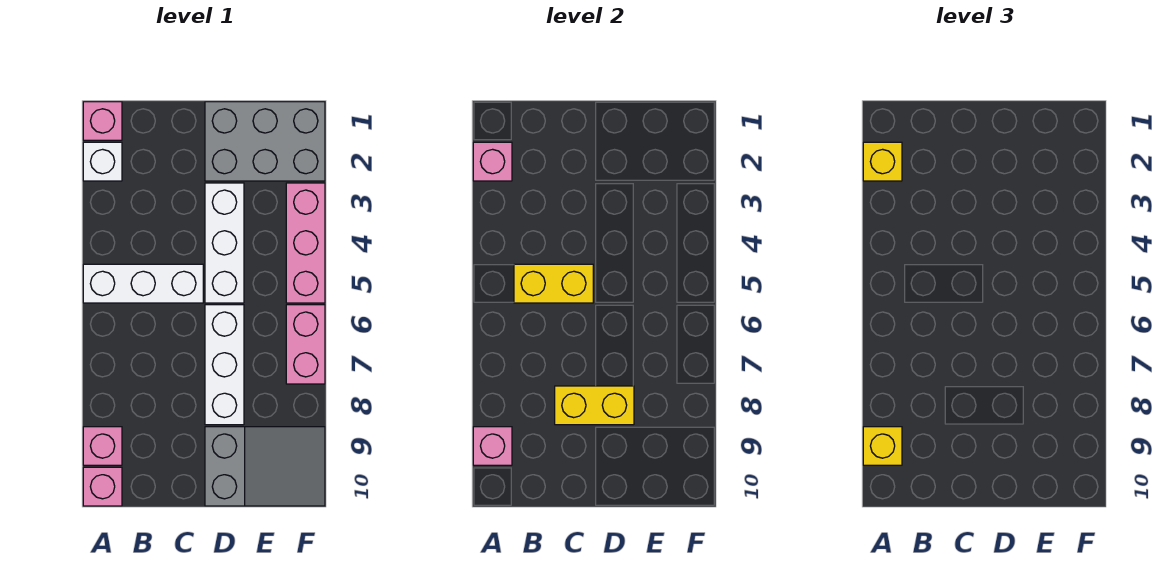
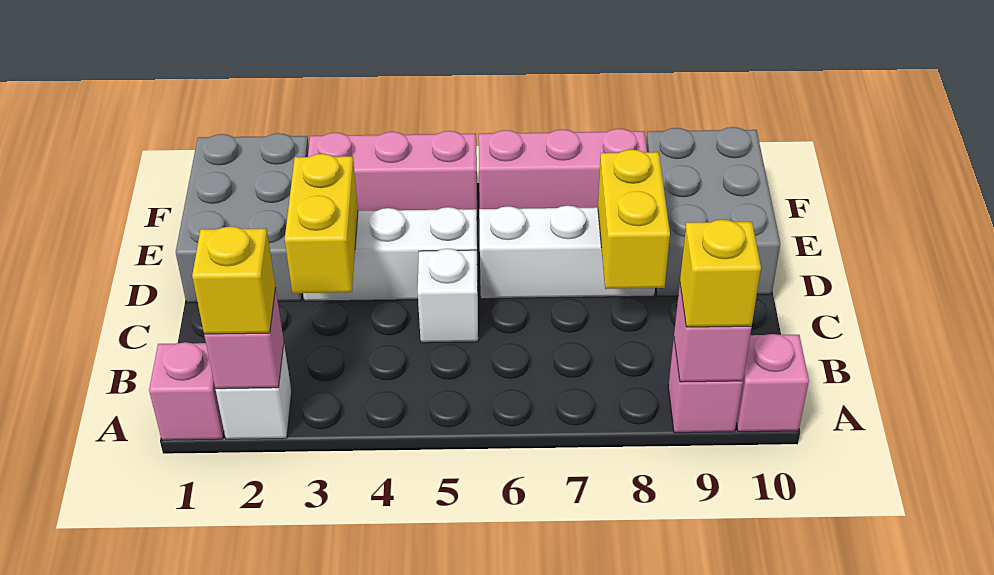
white brick A5:C5 level 1 -> white brick C5 level 1
yellow brick B5:C5 level 2 -> yellow brick C3:D3 level 2
grey slope D9:F10 level 1 top D -> grey brick D9:F10 level 1
pink brick F6:F7 level 1 -> pink brick F6:F8 level 1

